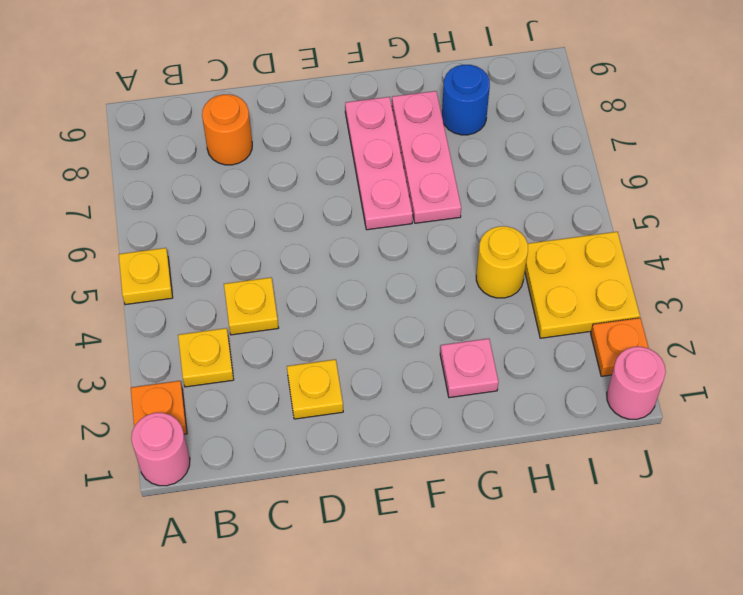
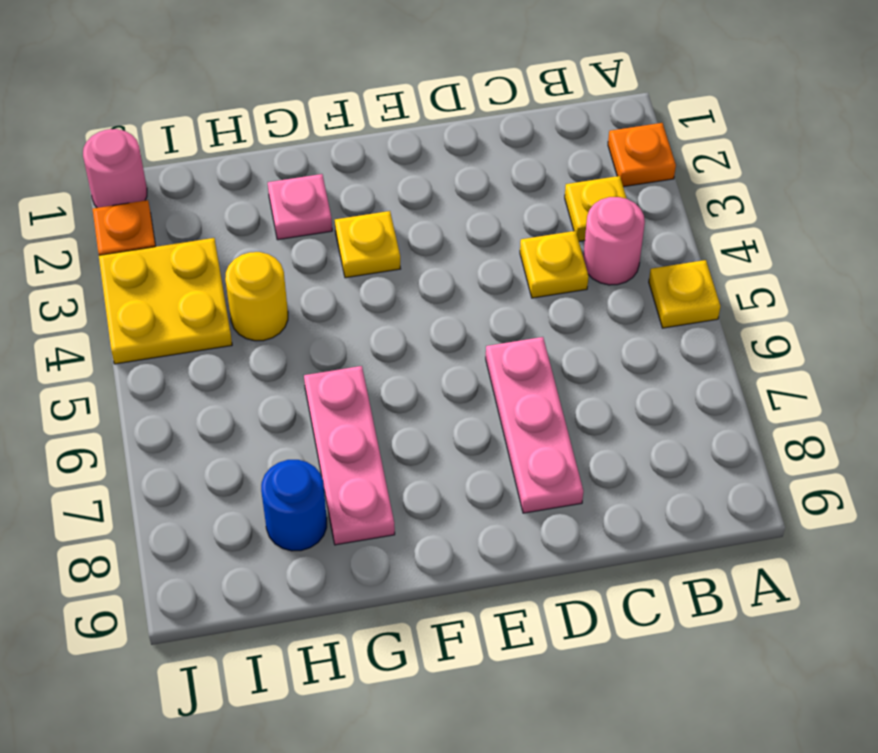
pink round brick A1 level 1 -> pink round brick B4 level 1
orange round brick C8 level 1 -> none
yellow plate D2 level 1 -> yellow plate F3 level 1
pink plate F6:F8 level 1 -> pink plate D6:D8 level 1

